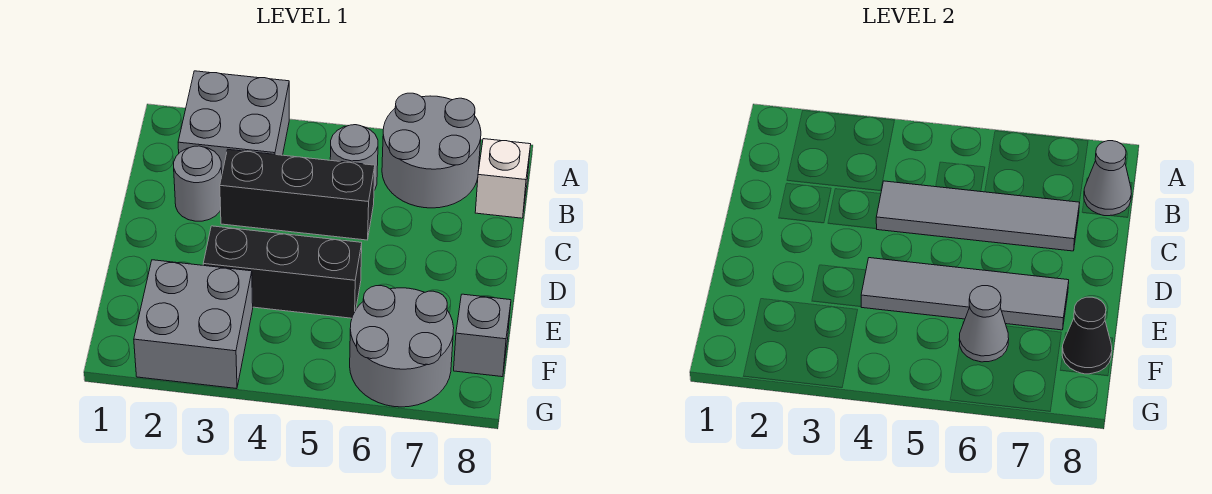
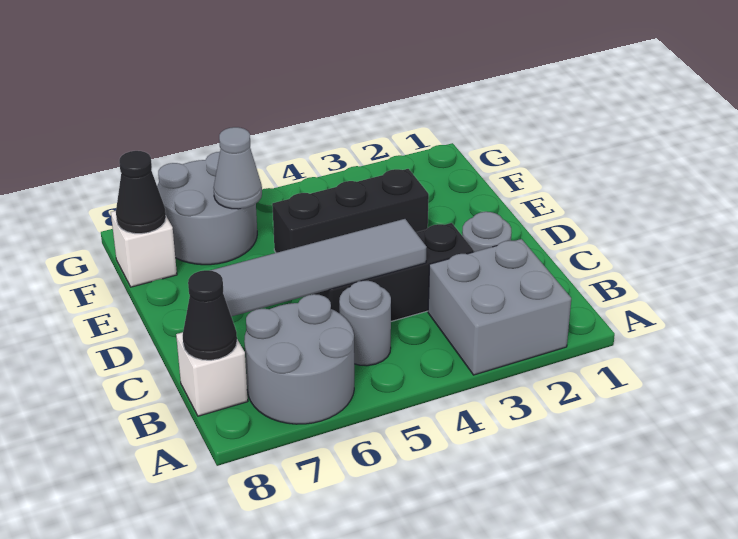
grey cone B8 level 2 -> black cone B8 level 2
grey tile E4:E7 level 2 -> none
grey brick F2:G3 level 1 -> none
grey brick F8 level 1 -> white brick F8 level 1

